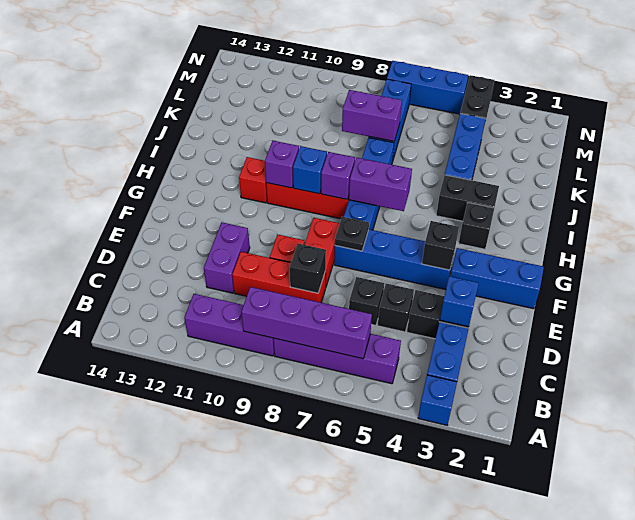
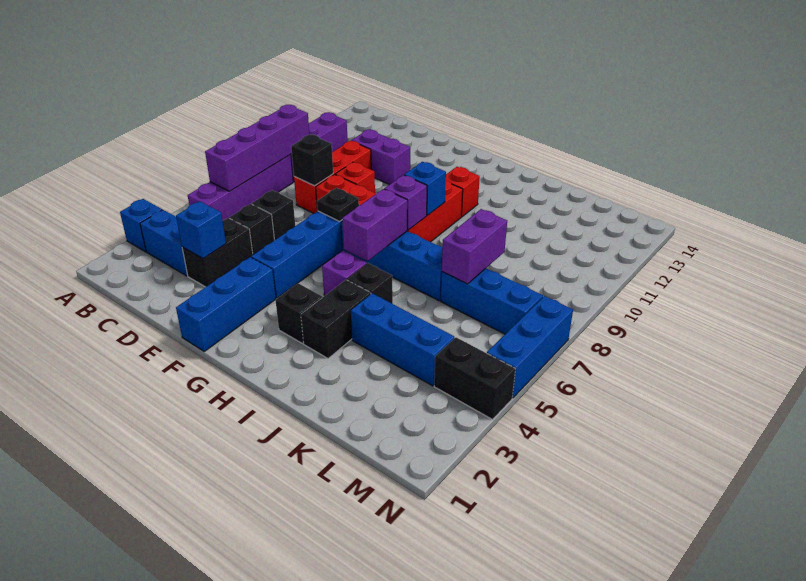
black brick F4 level 2 -> black brick I5 level 1
purple brick H10 level 2 -> purple brick H5 level 1

